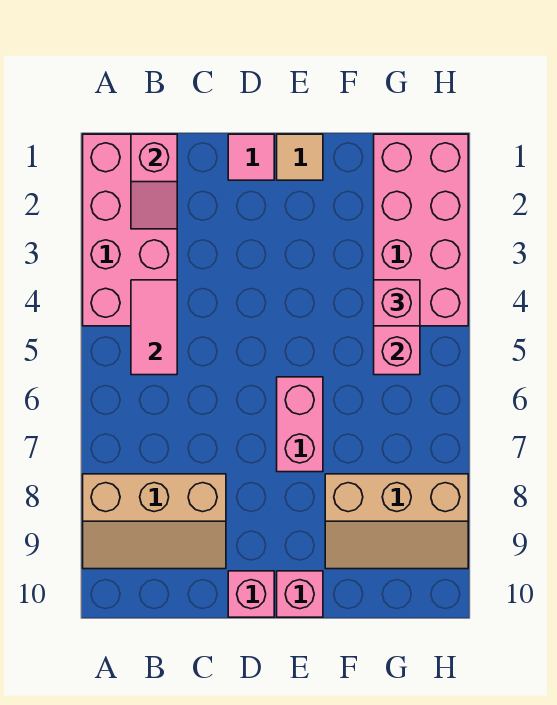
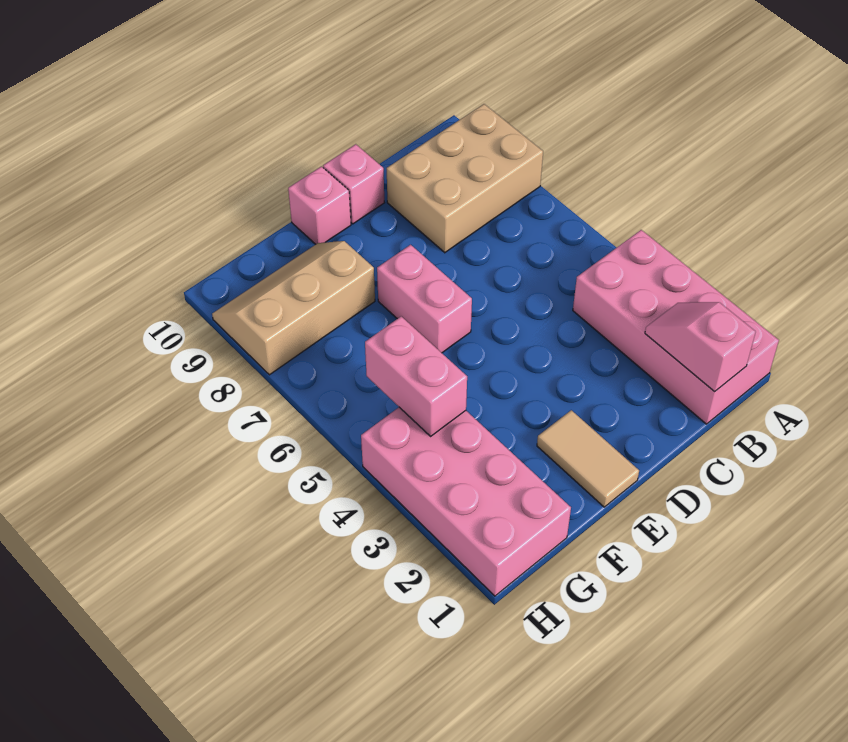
tan slope A8:C9 level 1 top 8 -> tan brick A8:C9 level 1
pink tile B4:B5 level 2 -> none
pink tile D1 level 1 -> none
tan tile E1 level 1 -> tan tile E1:E2 level 1
pink brick G4 level 3 -> none

